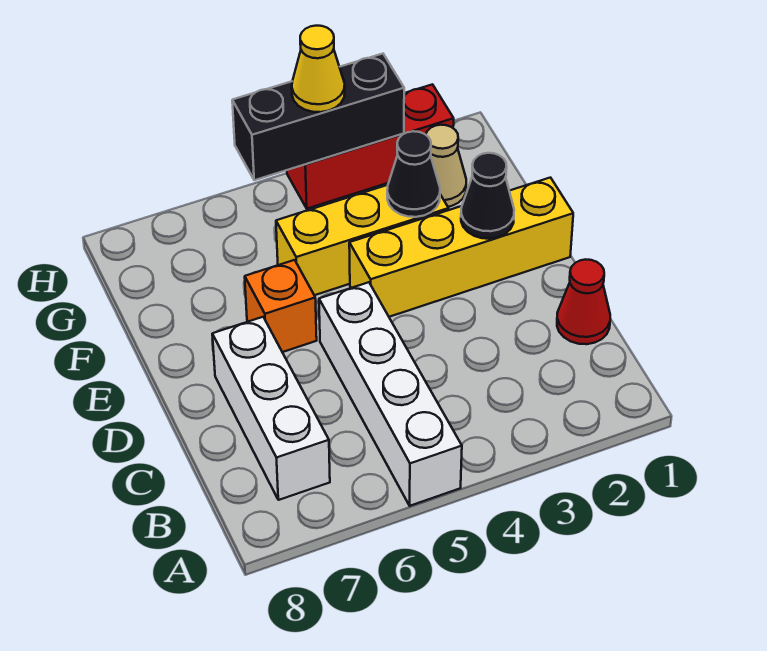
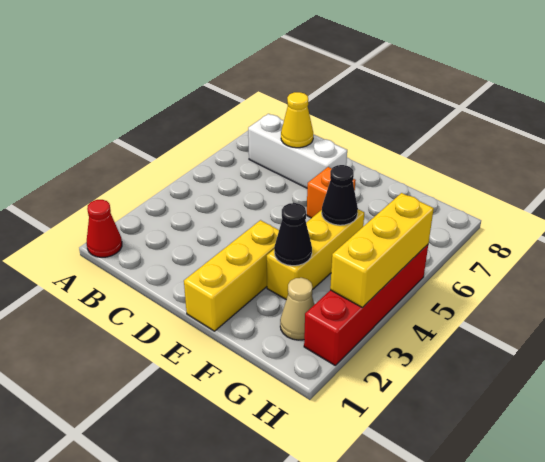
white brick A5:D5 level 1 -> none
red cone C1 level 1 -> red cone A1 level 1
yellow brick E1:E4 level 1 -> yellow brick E1:E3 level 1
black cone E2 level 2 -> black cone F5 level 2
red brick H2:H4 level 1 -> red brick H2:H5 level 1
black brick H3:H5 level 2 -> yellow brick H3:H5 level 2
yellow cone H4 level 3 -> yellow cone C7 level 2

